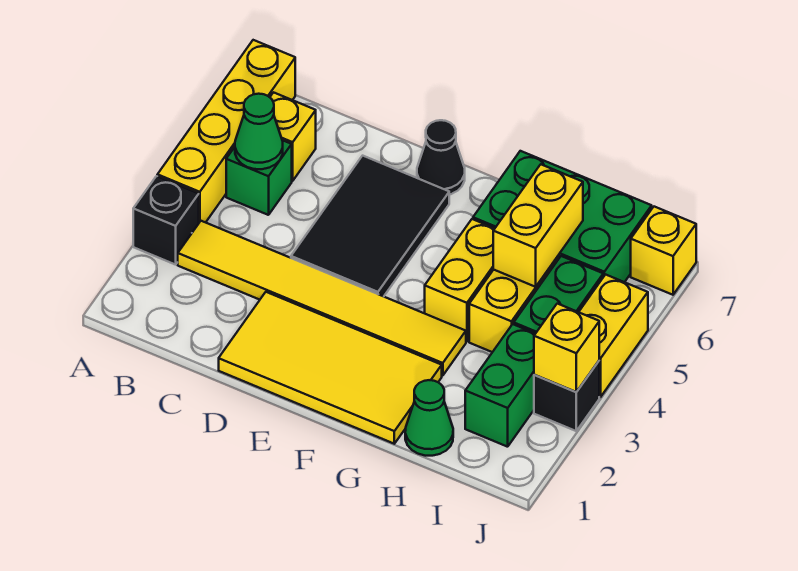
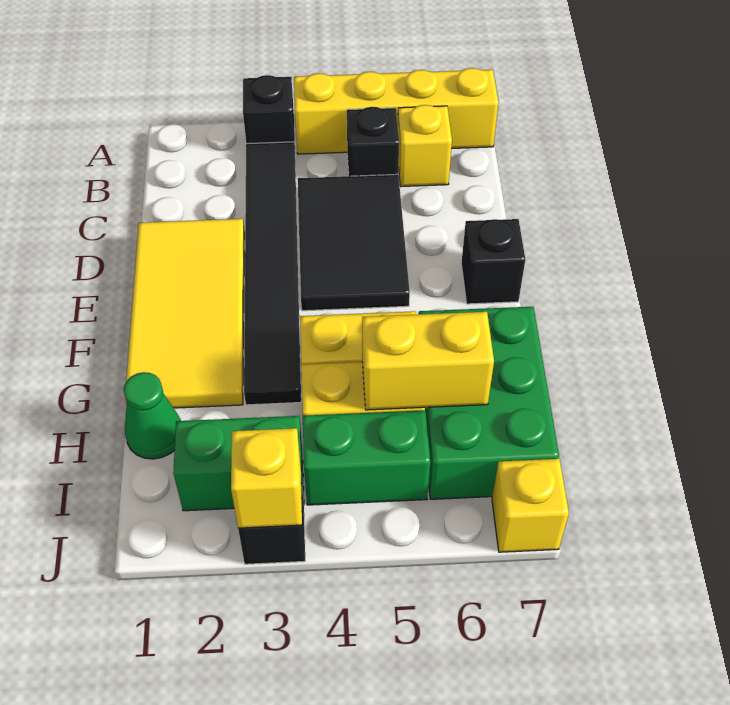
yellow tile B3:G3 level 1 -> black tile B3:G3 level 1
green brick B5 level 1 -> black brick B5 level 1
green cone B5 level 2 -> none
black tile D4:E6 level 1 -> black tile C4:E5 level 1
black cone E7 level 1 -> black brick E7 level 1
yellow brick J4:J5 level 1 -> none

